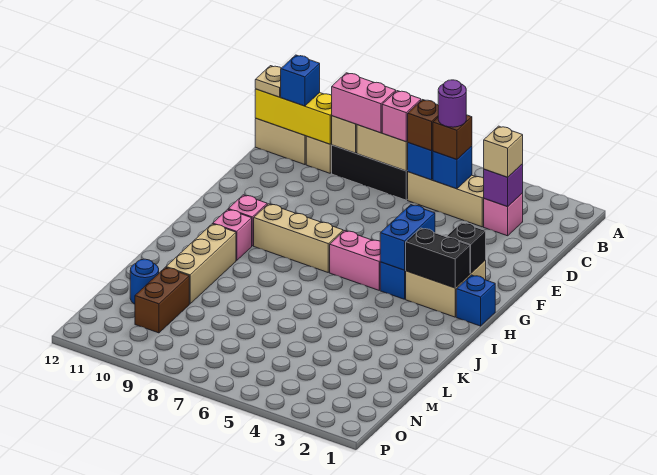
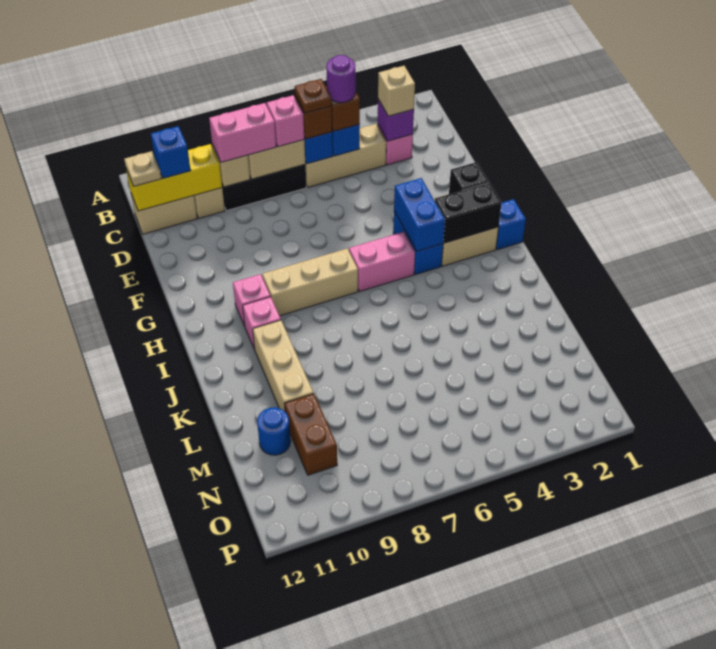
none -> brown plate C6 level 4

